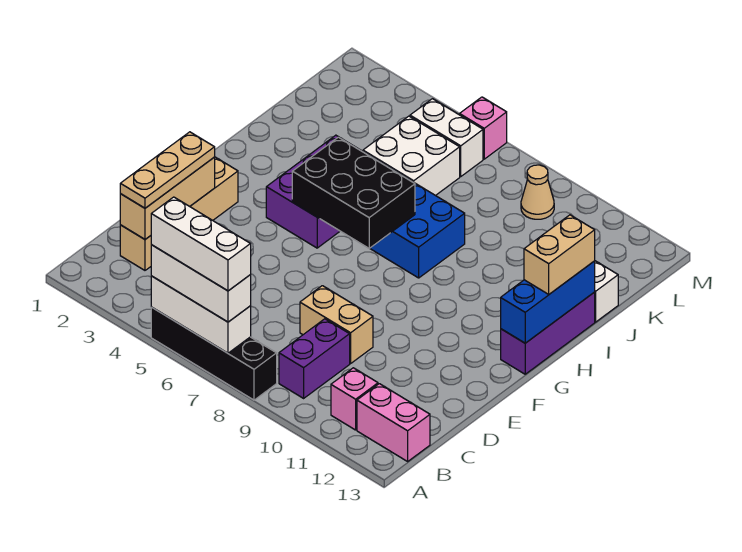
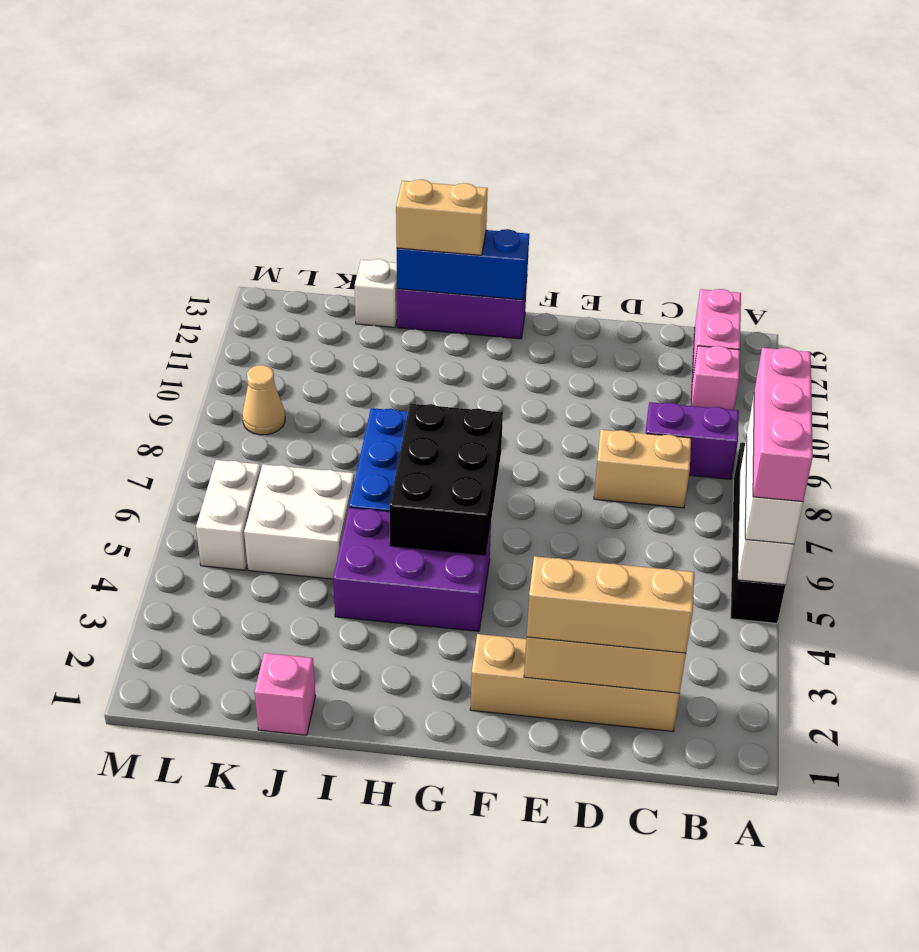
white brick A5:A7 level 4 -> pink brick A5:A7 level 4
tan plate C2:E2 level 3 -> tan brick C2:E2 level 3
tan brick D8:D9 level 1 -> tan brick C8:D8 level 1
pink brick M6 level 1 -> pink brick J1 level 1

